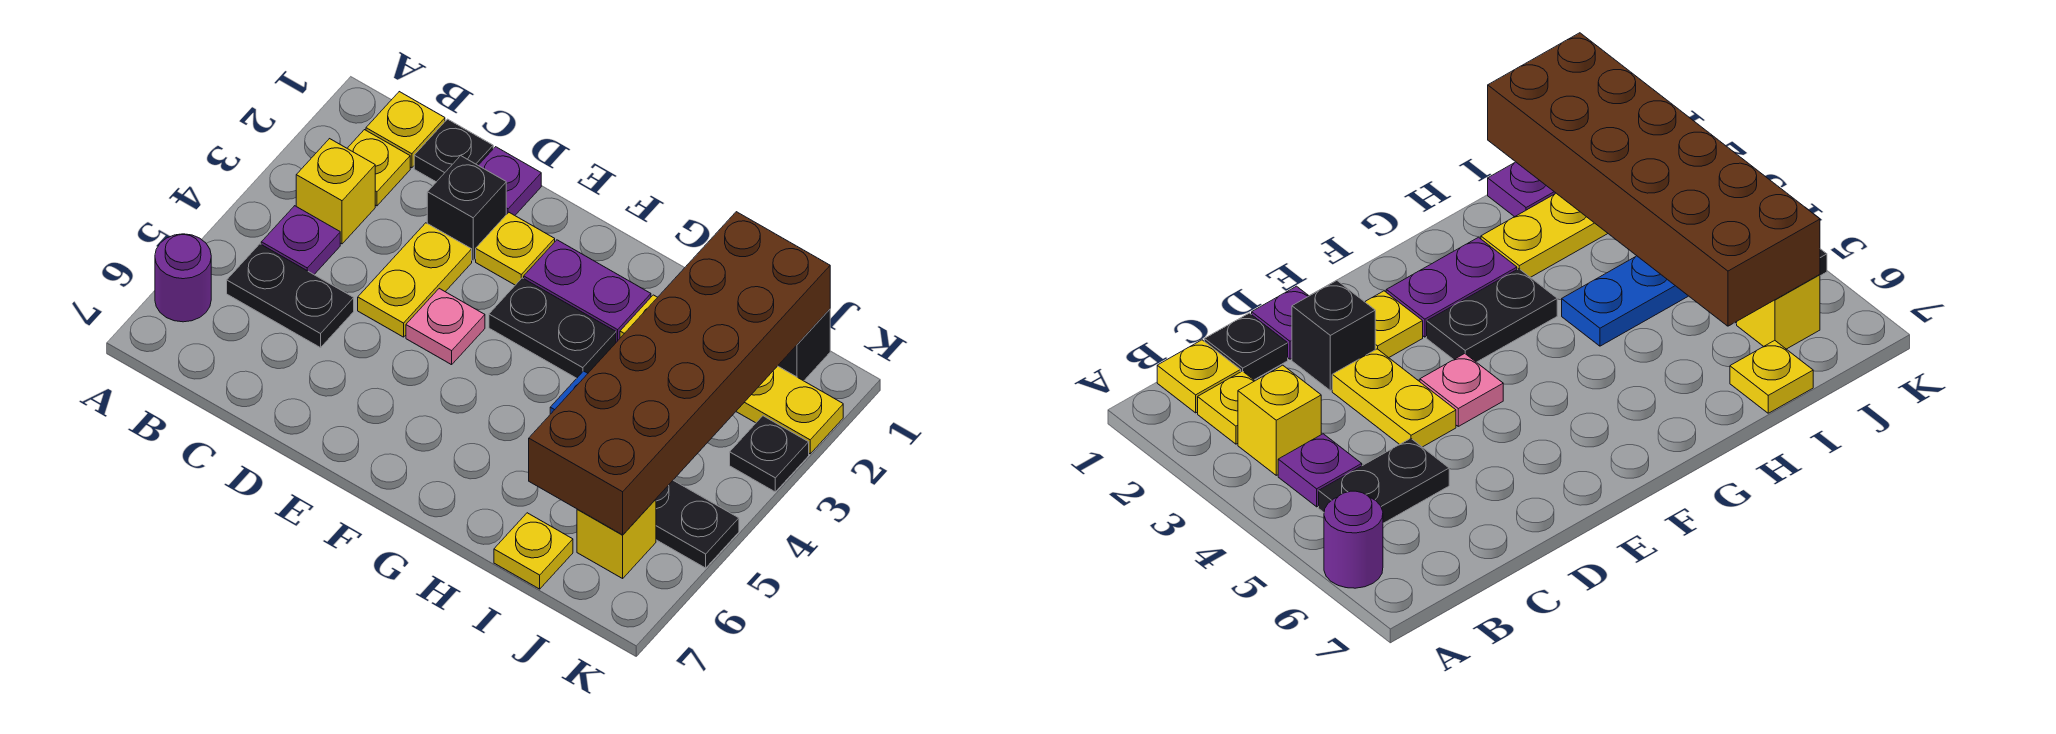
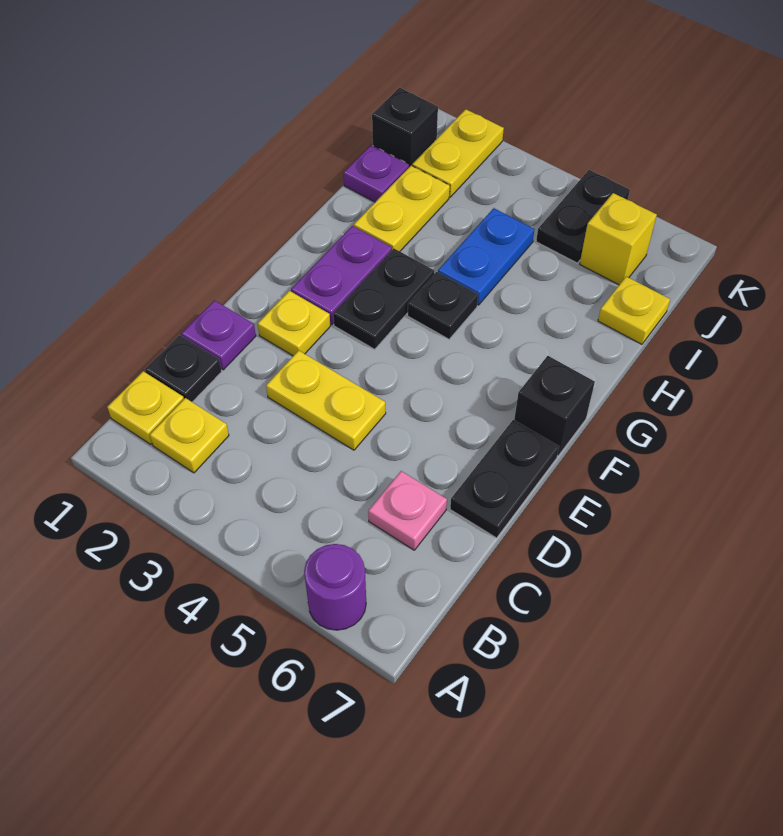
yellow brick B3 level 1 -> none
purple plate B4 level 1 -> none
black plate B5:C5 level 1 -> black plate D7:E7 level 1
black brick D2 level 1 -> black brick F7 level 1
pink plate E4 level 1 -> pink plate C6 level 1
brown brick I1:J6 level 2 -> none
black plate K3 level 1 -> black plate G4 level 1

